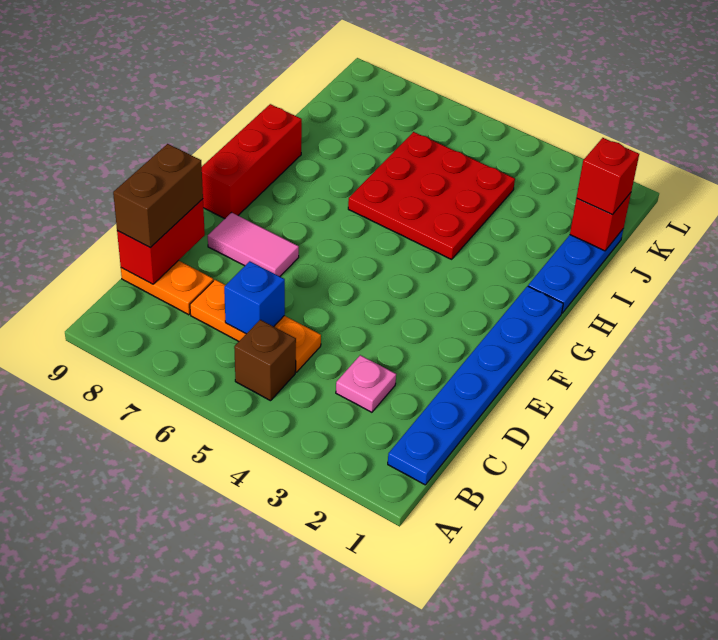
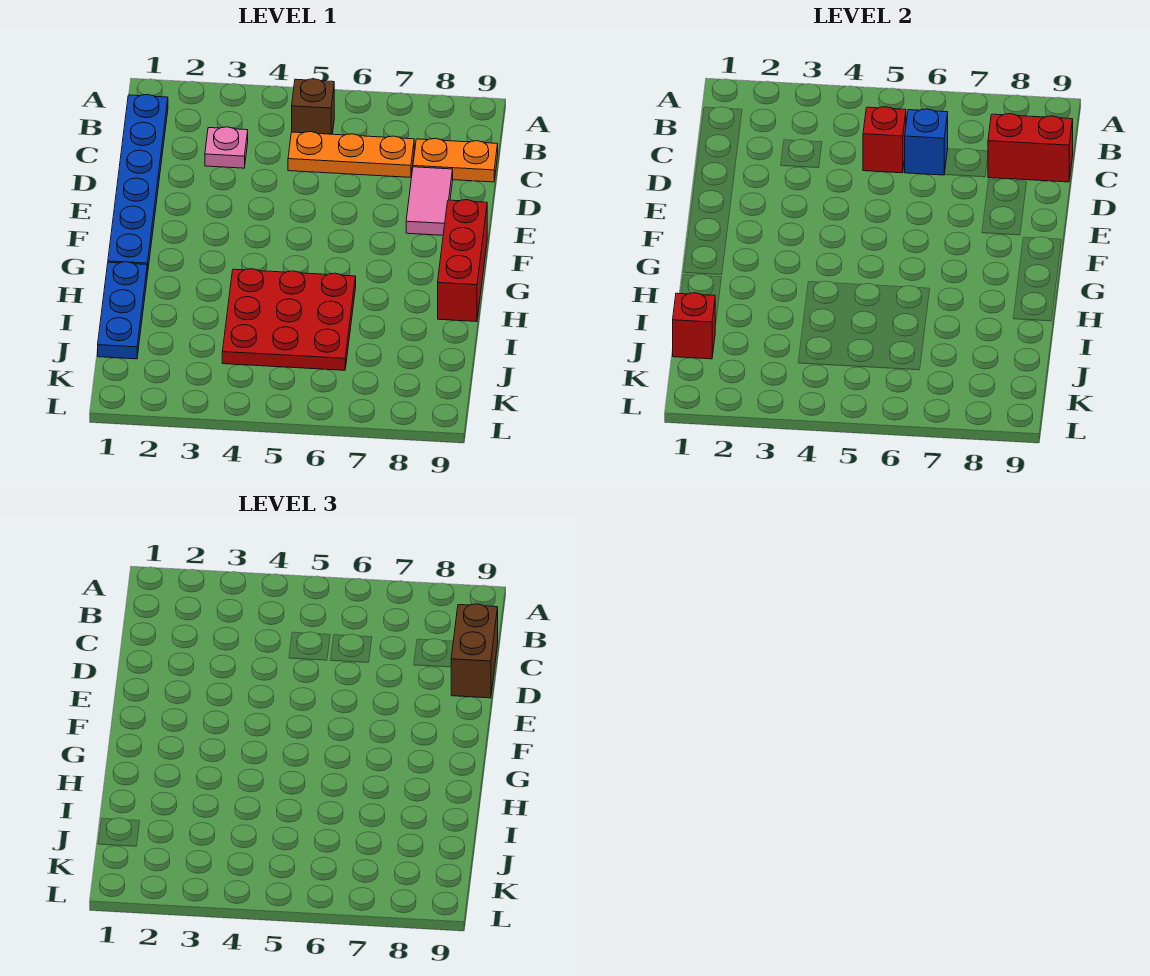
red brick C9:D9 level 2 -> red brick C8:C9 level 2
pink tile E7:E8 level 1 -> pink tile D8:E8 level 1
red brick J1 level 3 -> red brick C5 level 2

